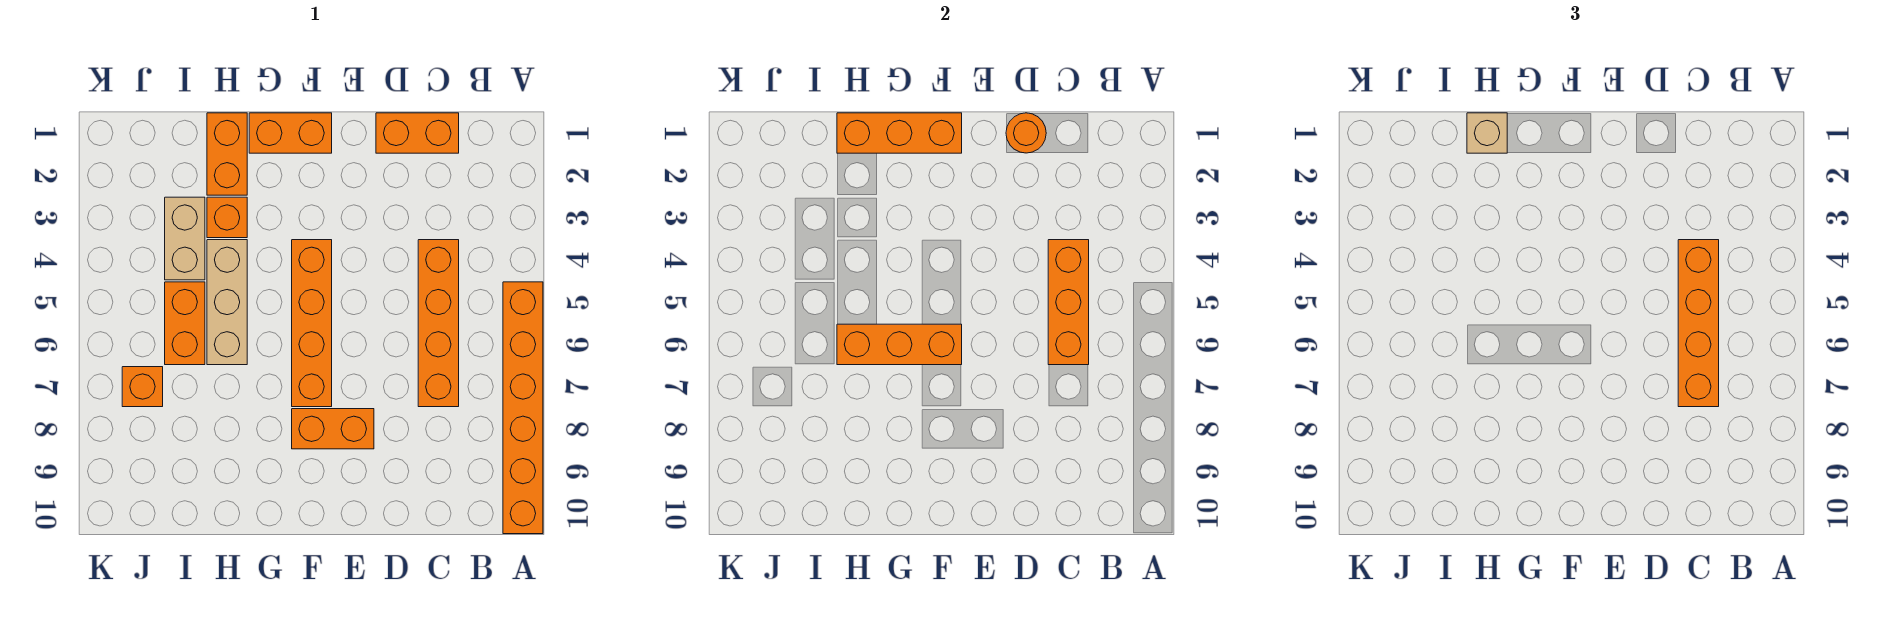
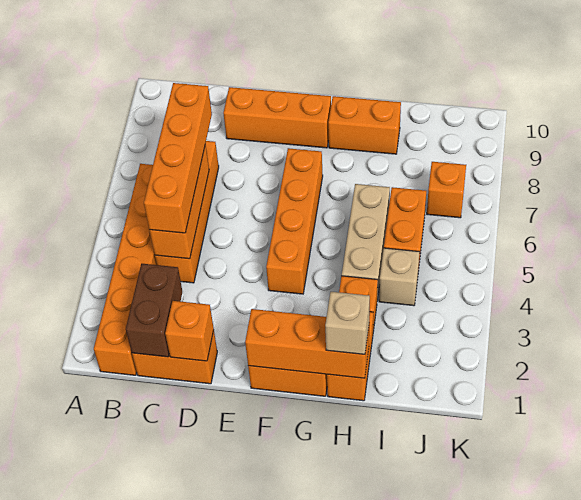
orange brick A5:A10 level 1 -> orange brick B1:B6 level 1
none -> brown brick C1:C2 level 2
orange round brick D1 level 2 -> orange brick D1 level 2
orange brick E8:F8 level 1 -> orange brick G9:H9 level 1
orange brick F6:H6 level 2 -> orange brick D9:F9 level 1
tan brick I3:I4 level 1 -> tan brick I4 level 1

